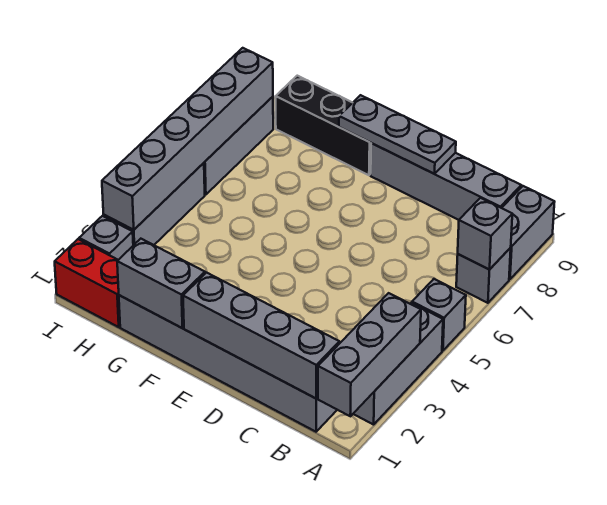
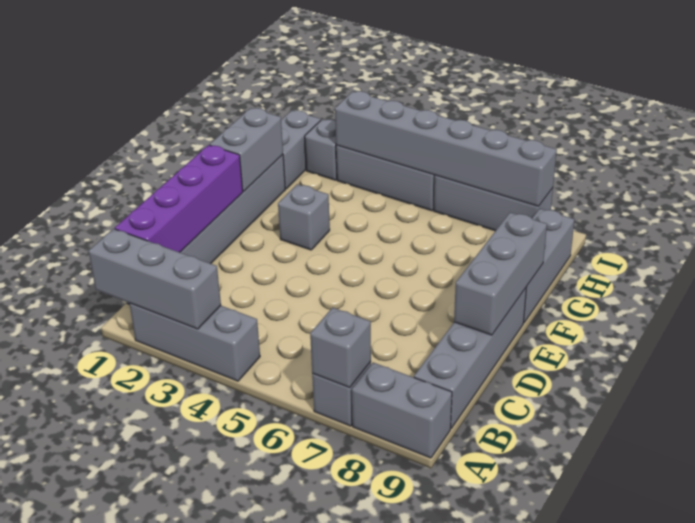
grey brick A5 level 1 -> grey brick F3 level 1
grey brick B1:E1 level 2 -> purple brick B1:E1 level 2
grey plate D9:F9 level 2 -> grey brick D9:F9 level 2
black brick F9:H9 level 1 -> grey brick F9:H9 level 1
red brick H1:I1 level 1 -> grey brick H1:I1 level 1

